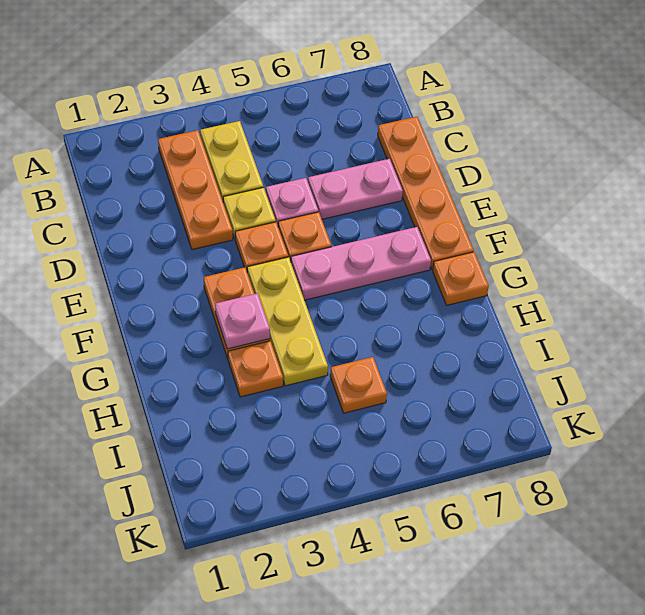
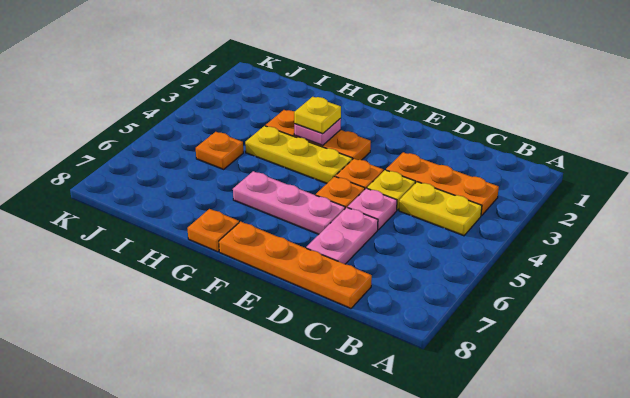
pink plate F5:F7 level 1 -> pink plate E6:G6 level 1
none -> yellow plate G3 level 3

